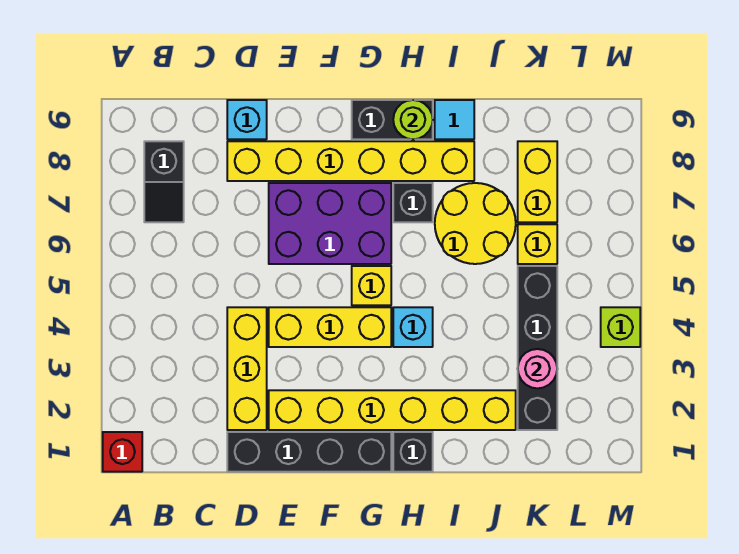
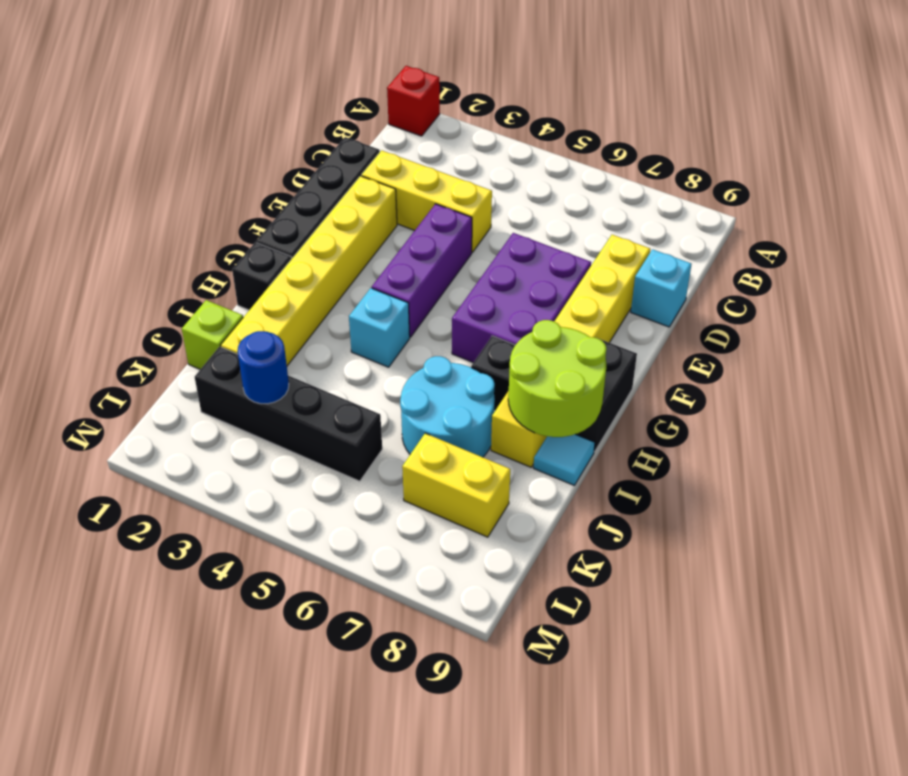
black slope B7:B8 level 1 top 8 -> none
yellow brick E4:G4 level 1 -> purple brick E4:G4 level 1
yellow brick G5 level 1 -> none
lime round brick H9 level 2 -> lime round brick H8:I9 level 2
yellow round brick I6:J7 level 1 -> cyan round brick I6:J7 level 1
pink round brick K3 level 2 -> blue round brick K3 level 2
yellow brick K6 level 1 -> none
lime brick M4 level 1 -> lime brick J1 level 1

